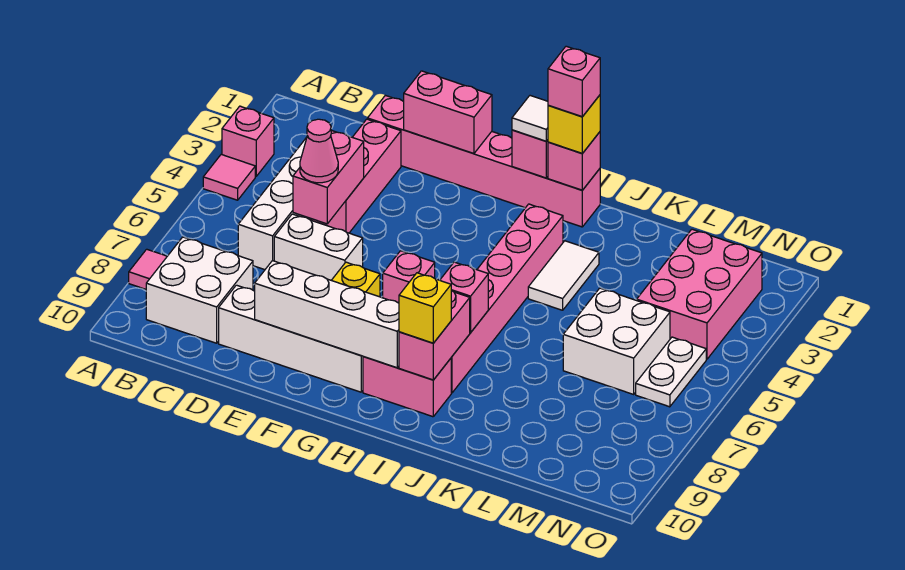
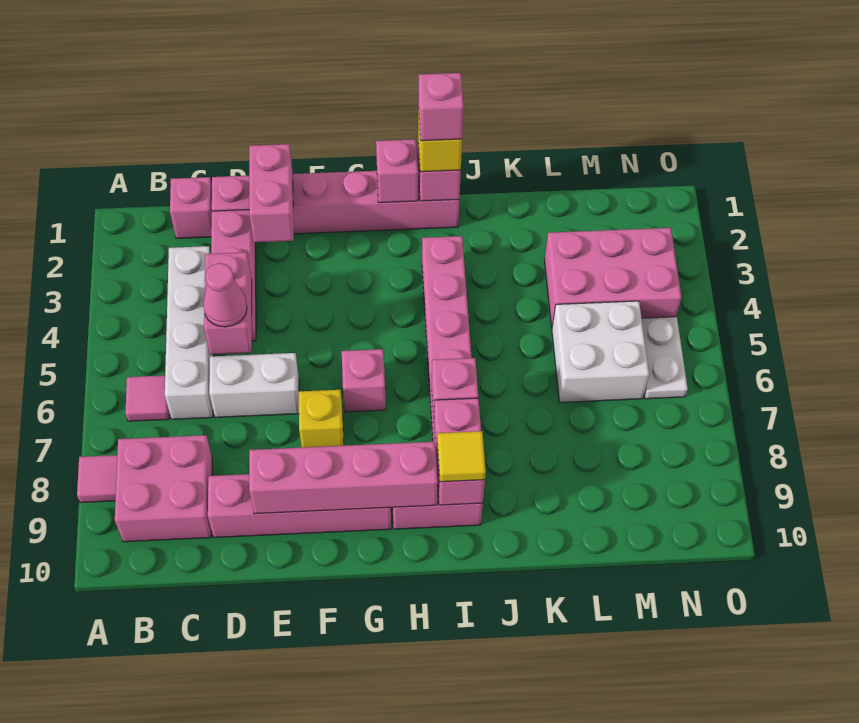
pink brick A3 level 1 -> pink brick C1 level 1
pink tile A4 level 1 -> pink tile B6 level 1
white brick B8:C9 level 1 -> pink brick B8:C9 level 1
white brick D9:G9 level 1 -> pink brick D9:G9 level 1
pink brick E1:F1 level 2 -> pink brick E1:E2 level 2
white brick E9:H9 level 2 -> pink brick E9:H9 level 2
white tile H1 level 3 -> none
yellow brick I9 level 3 -> yellow tile I9 level 3
white tile J3:J4 level 1 -> none
pink brick M2:N4 level 1 -> pink brick L3:N4 level 1

